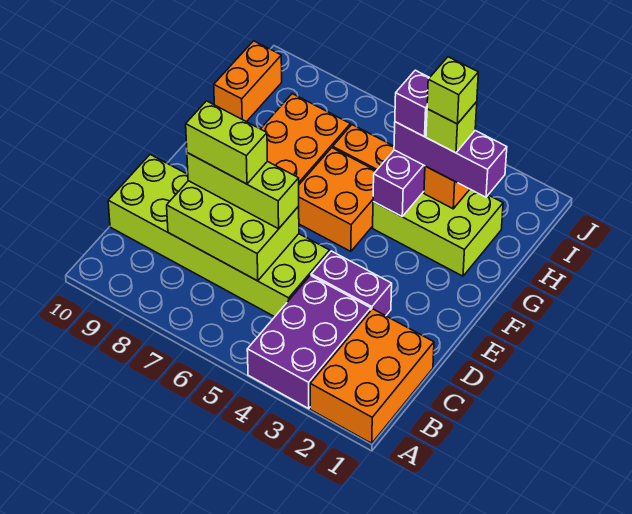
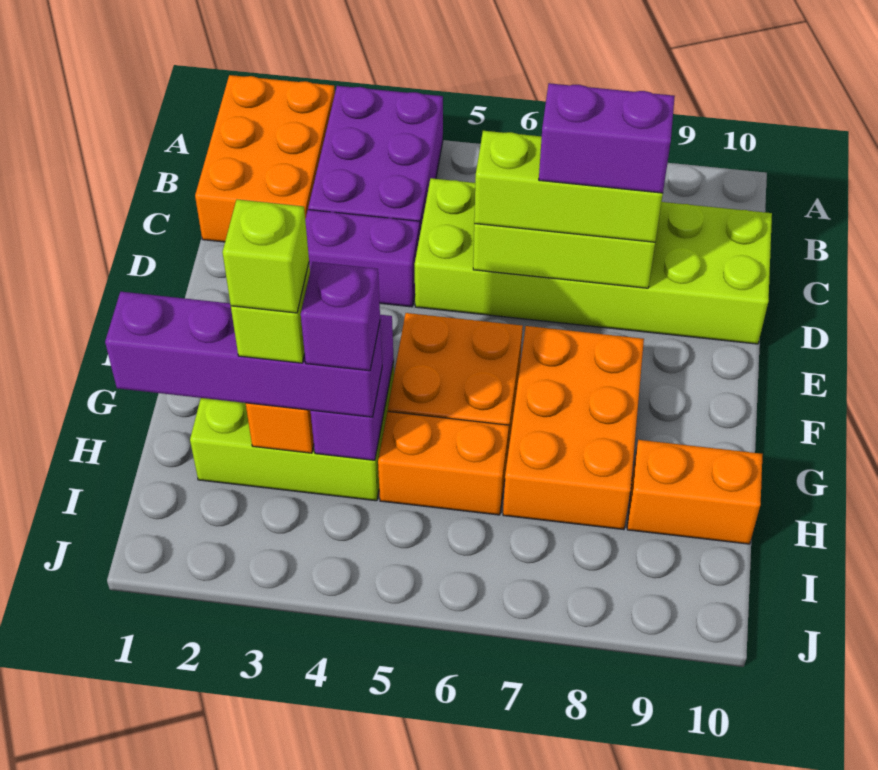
lime brick D7:D8 level 4 -> purple brick D7:D8 level 4
purple brick H2:H4 level 3 -> purple brick H1:H4 level 3
orange brick H10:I10 level 1 -> orange brick H9:H10 level 1

